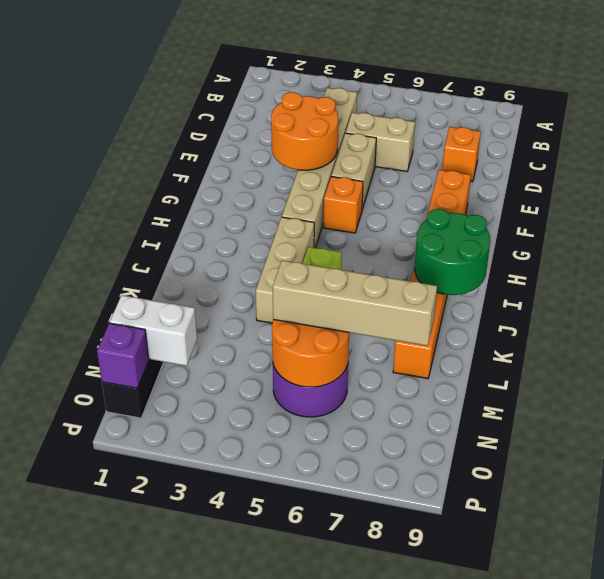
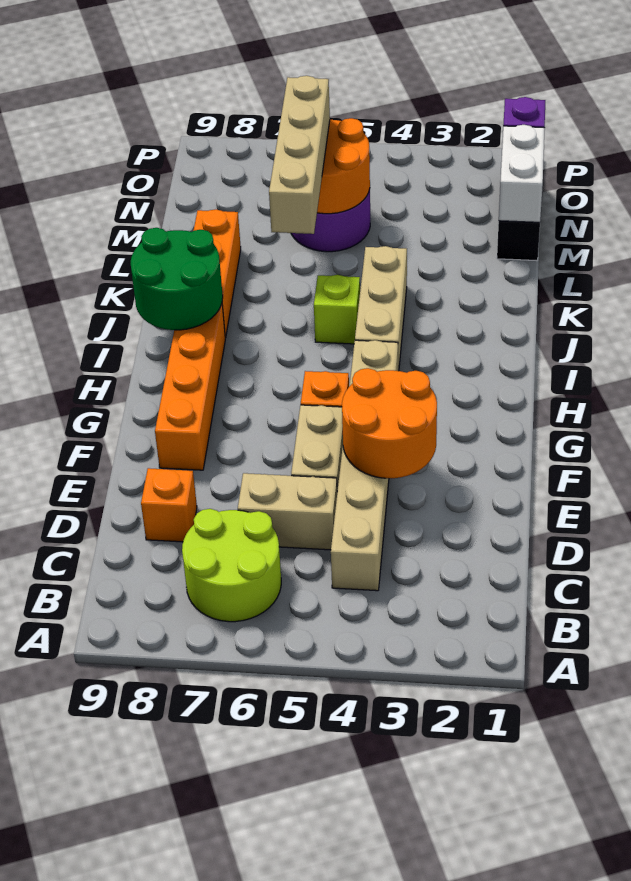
none -> lime round brick B6:C7 level 1
tan brick M5:M8 level 3 -> tan brick K6:N6 level 3
white brick N1:N2 level 2 -> white brick M1:N1 level 2

